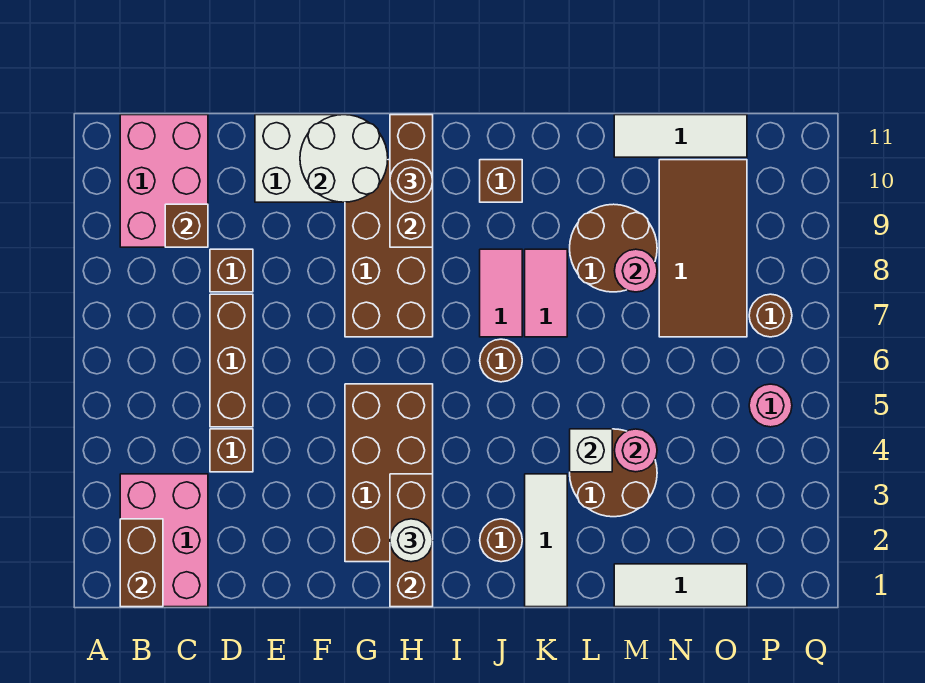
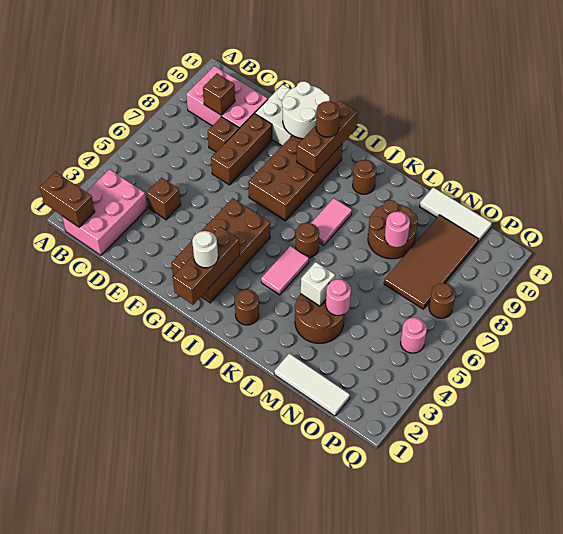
brown brick B1:B2 level 2 -> brown brick A1:B1 level 2
pink brick B9:C11 level 1 -> pink brick B9:D10 level 1
brown brick D5:D7 level 1 -> brown brick E7:E9 level 1
brown brick J10 level 1 -> brown round brick J10 level 1
white tile K1:K3 level 1 -> none
pink tile K7:K8 level 1 -> pink tile J4:J5 level 1

